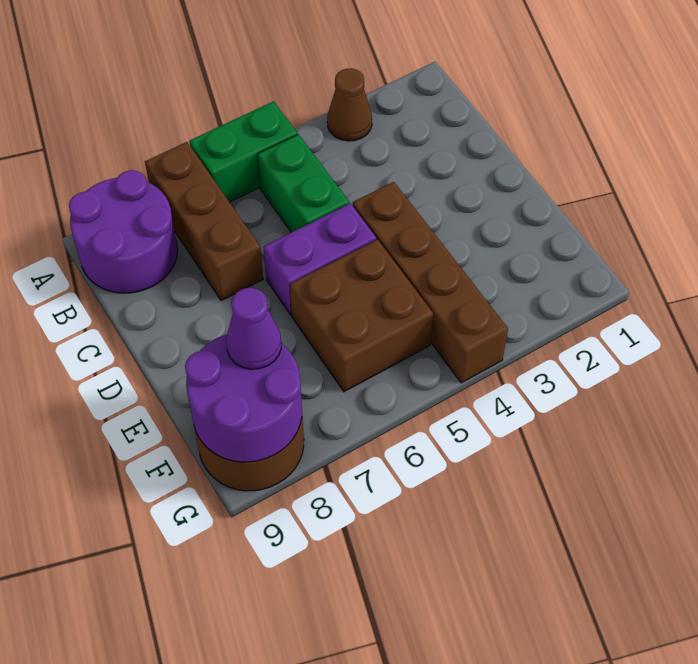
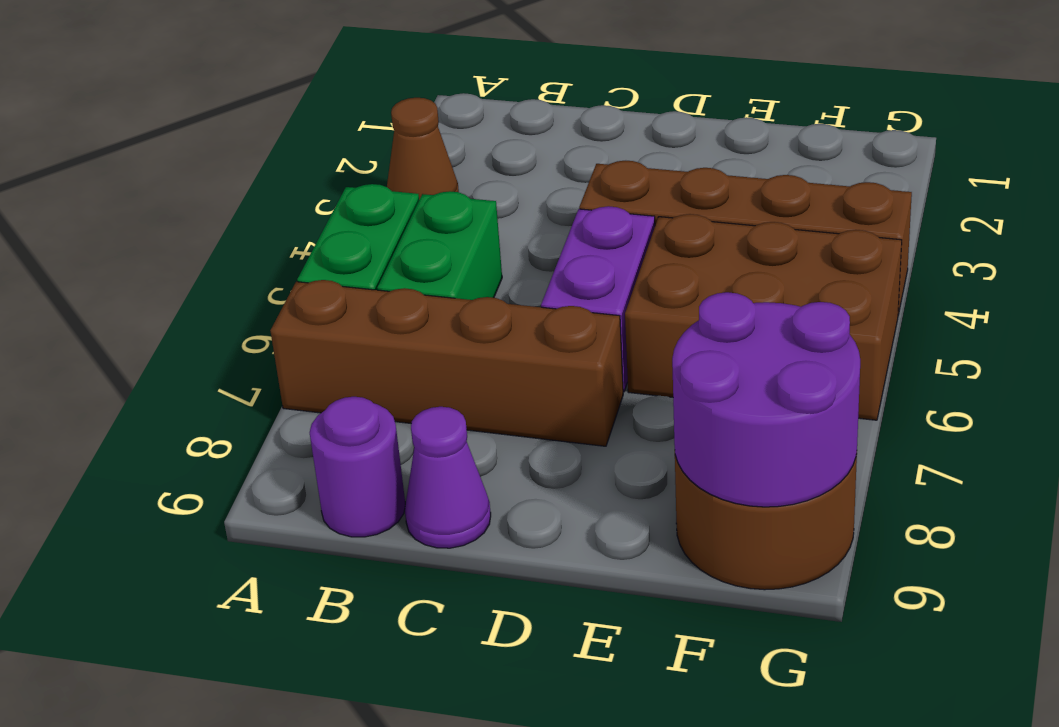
brown brick A7:C7 level 1 -> brown brick A7:D7 level 1
purple round brick A8:B9 level 1 -> purple round brick B9 level 1
green brick B5:C5 level 1 -> green brick B5:B6 level 1
brown brick E5:F6 level 1 -> brown brick E5:G6 level 1
purple cone F8 level 3 -> purple cone C9 level 1

